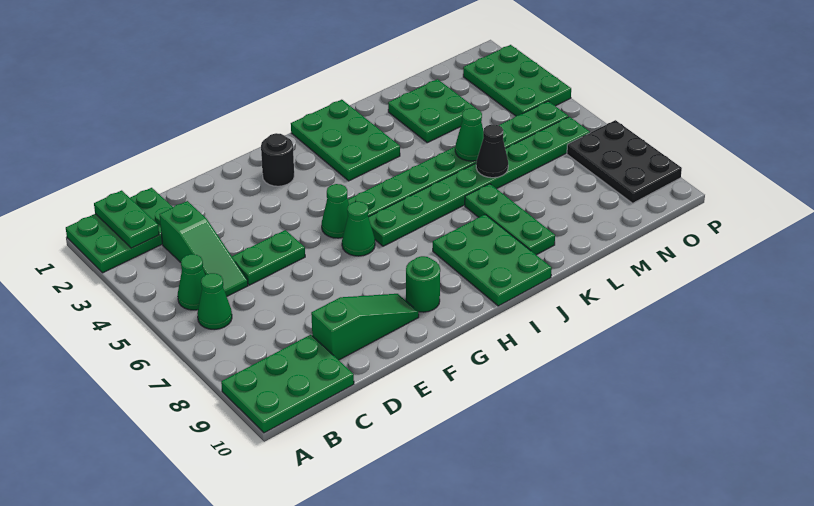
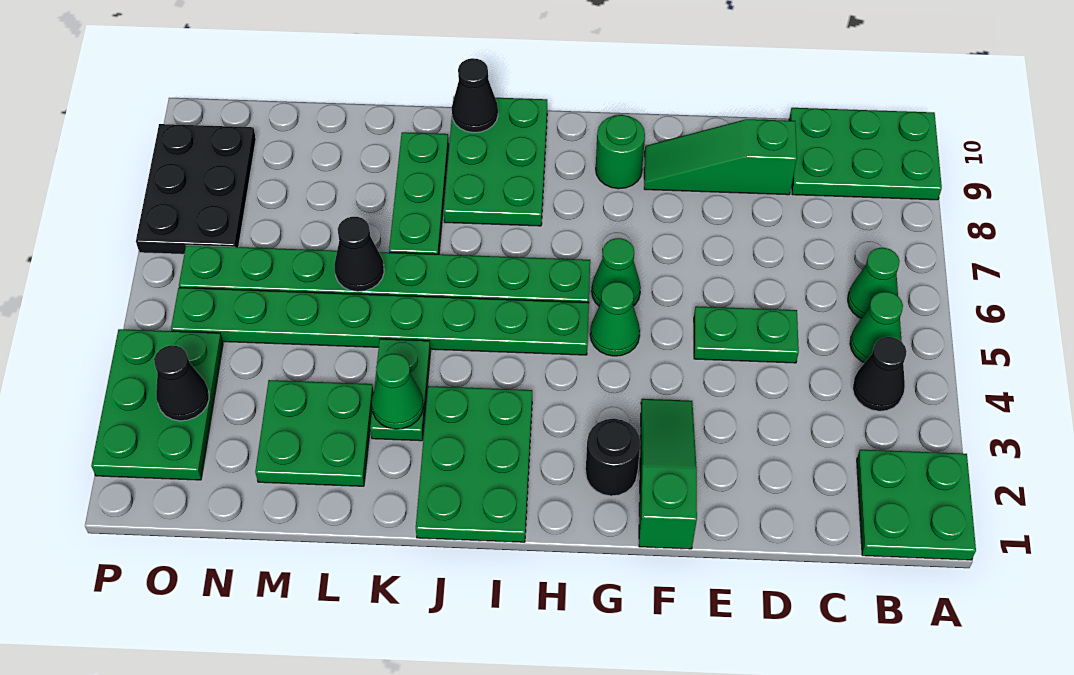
green plate A1:C2 level 1 -> green plate A1:B2 level 1
green plate B1:B2 level 2 -> green plate K3:K4 level 1
none -> black cone B4 level 1
green slope C3:C5 level 1 top 3 -> green slope F1:F3 level 1 top 1
none -> black cone J10 level 2
green cone L5 level 2 -> green cone K3 level 2
none -> black cone O3 level 2

